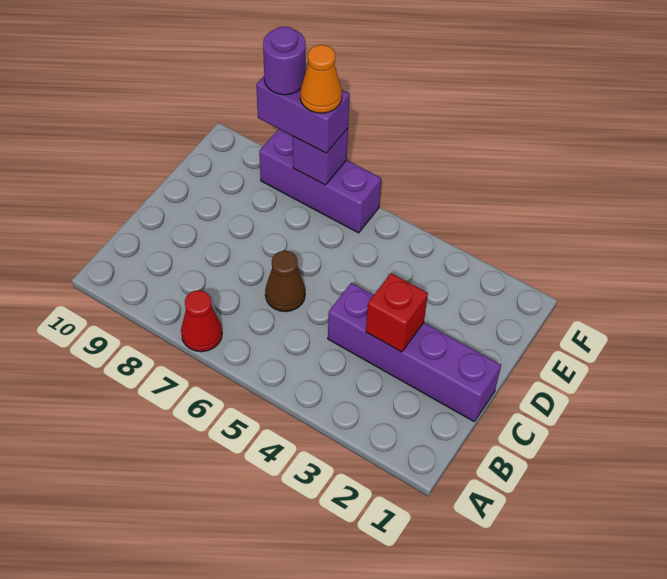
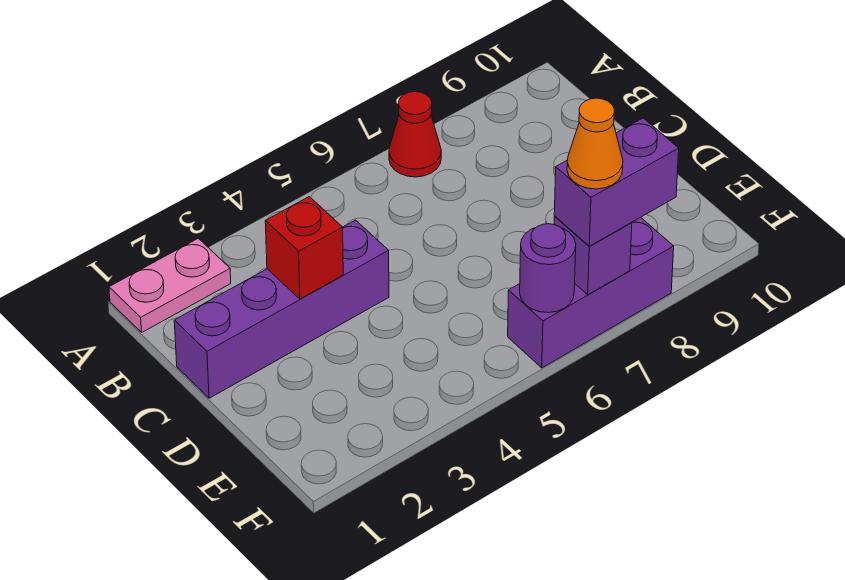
none -> pink plate A1:A2 level 1
brown cone C6 level 1 -> none
purple round brick F8 level 4 -> purple round brick F6 level 2

